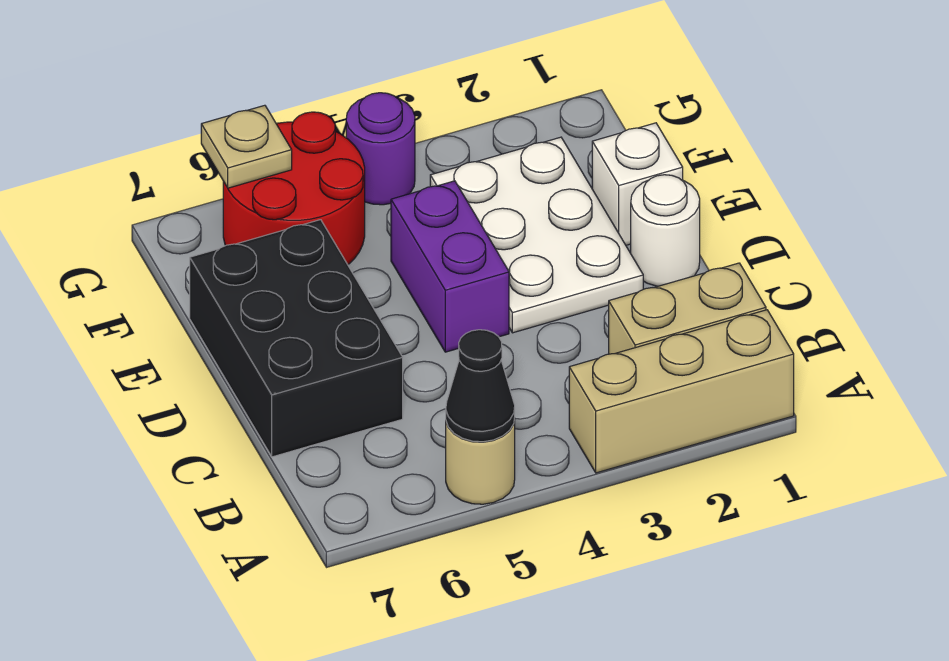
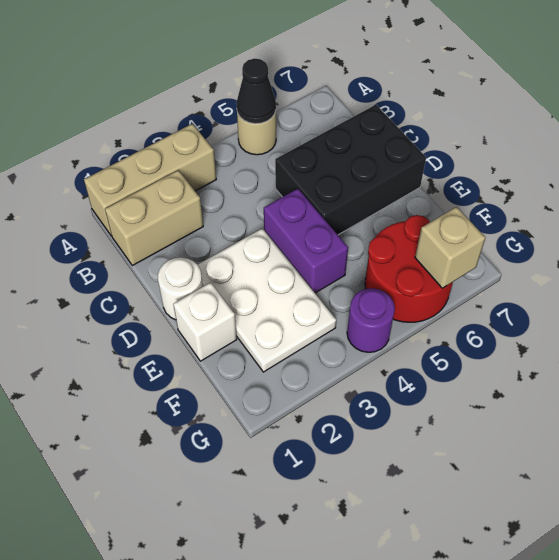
black brick C6:E7 level 1 -> black brick C5:D7 level 1
tan plate G6 level 2 -> tan brick G6 level 2

